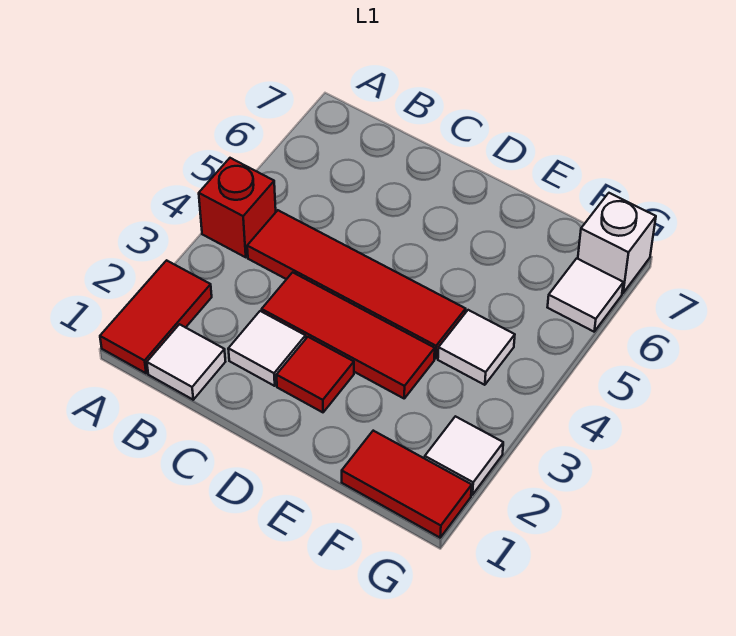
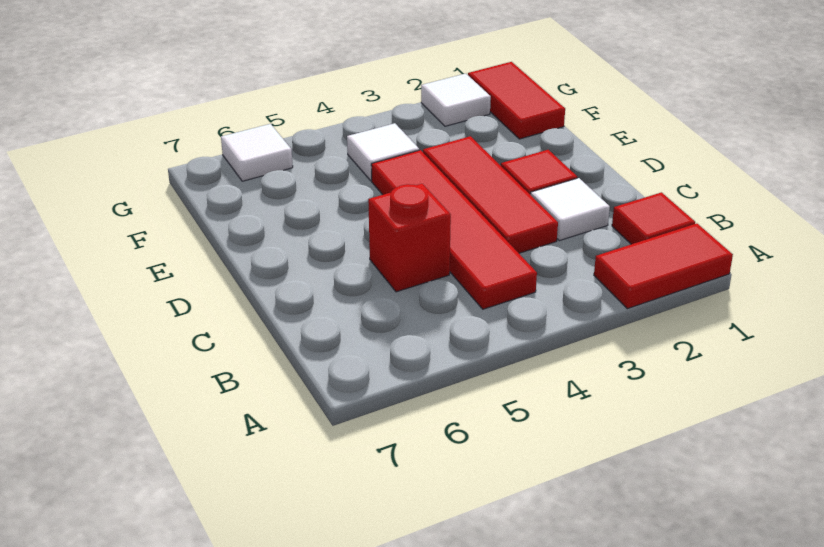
red brick A4 level 1 -> red brick C5 level 1
white tile B1 level 1 -> red tile B1 level 1
white brick G7 level 1 -> none

